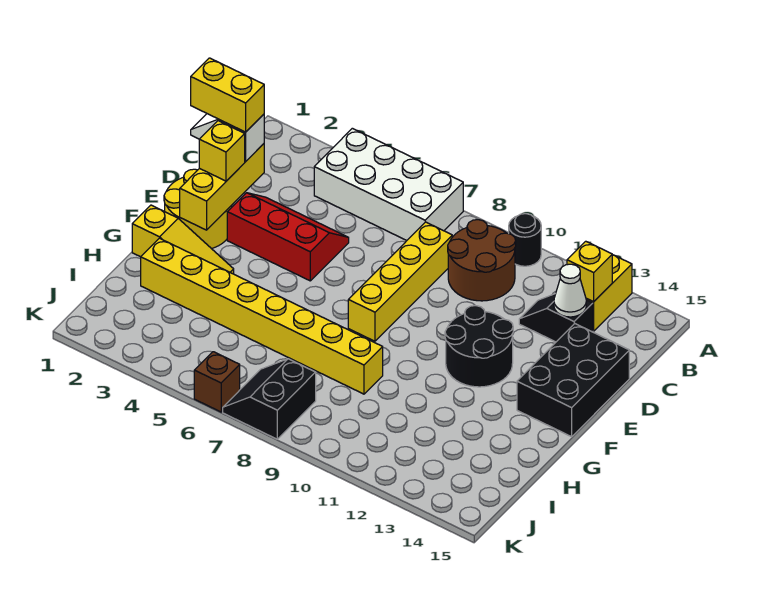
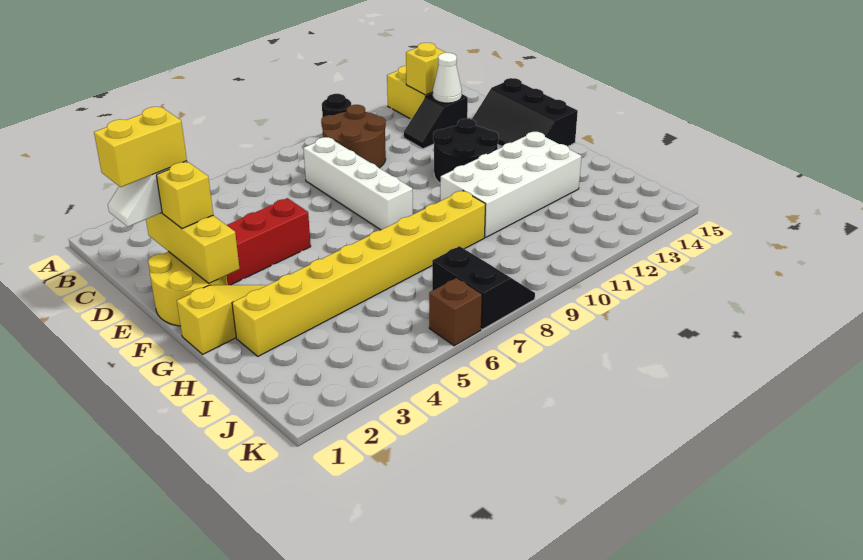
white brick A4:B7 level 1 -> white brick G10:H13 level 1
yellow brick C8:F8 level 1 -> white brick C8:F8 level 1
black brick D14:F15 level 1 -> black slope D14:F15 level 1 top 15
black slope J7:K8 level 1 top 8 -> black slope J7:K8 level 1 top 7

